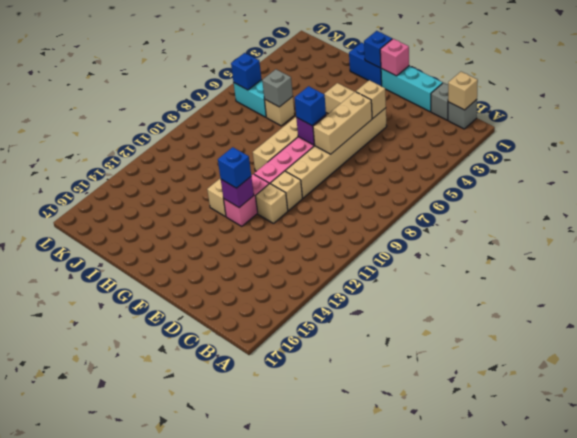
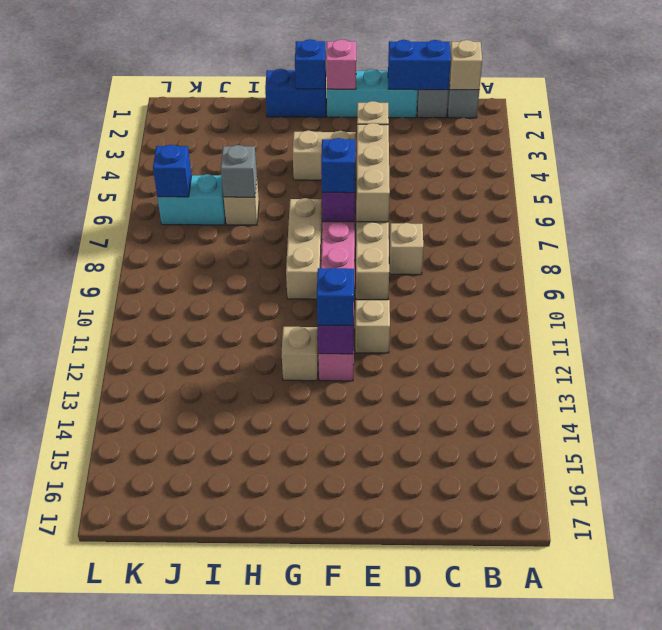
none -> blue brick C1:D1 level 2
tan brick E10 level 1 -> tan brick D8 level 1

